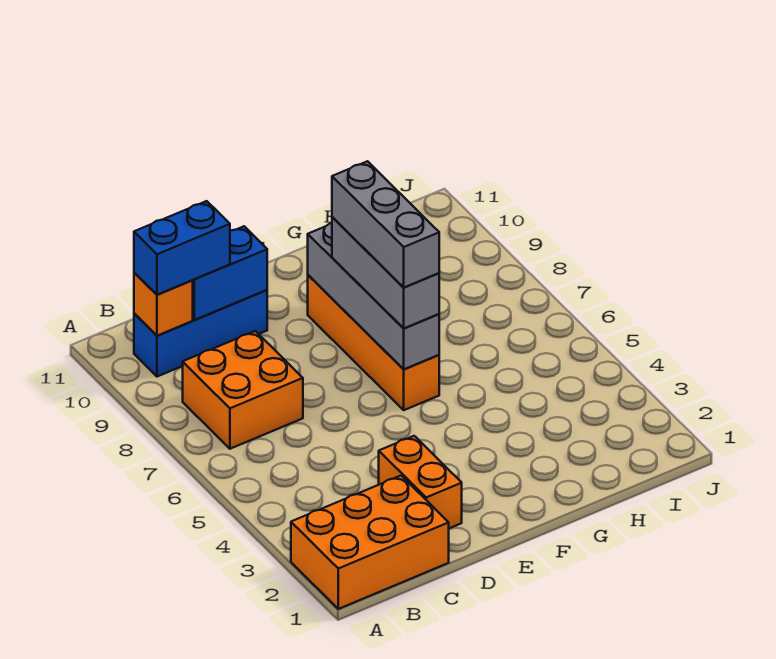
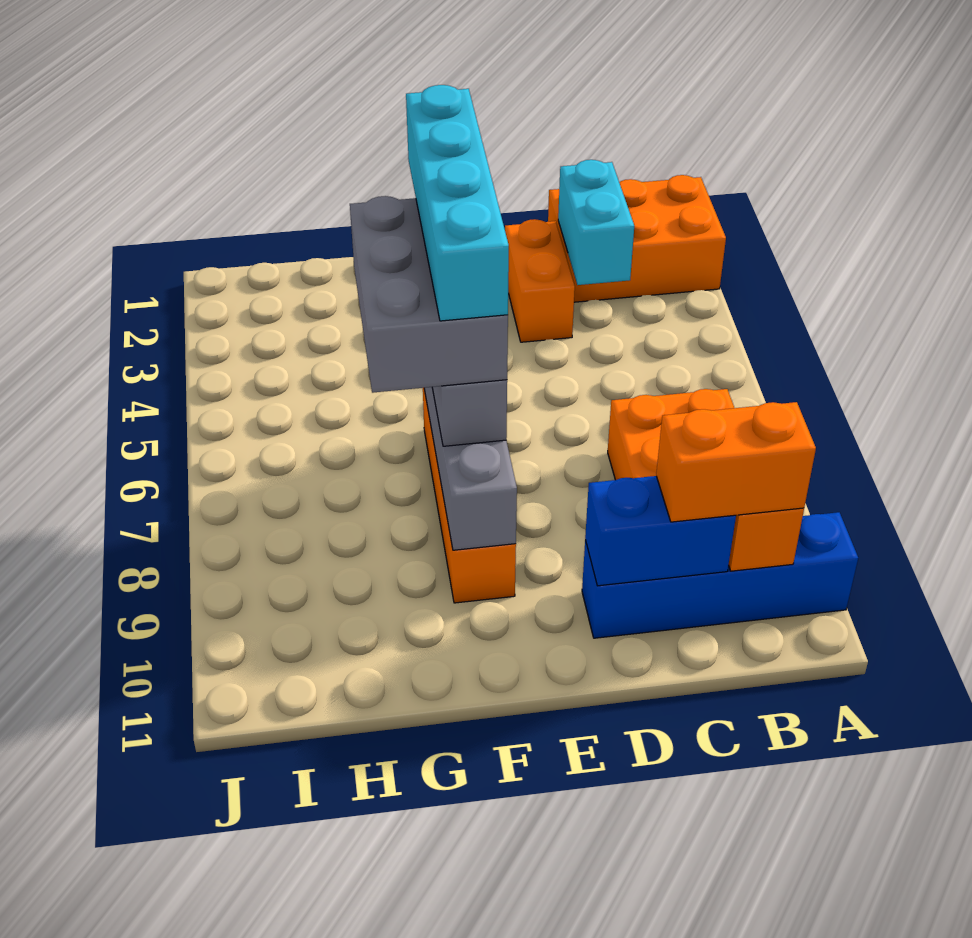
blue brick B10:D10 level 1 -> blue brick A10:D10 level 1
blue brick B10:C10 level 3 -> orange brick B10:C10 level 3
none -> cyan brick C2:C3 level 2
none -> cyan brick F5:F8 level 5
grey brick F6:F8 level 4 -> grey brick F6:G8 level 4

